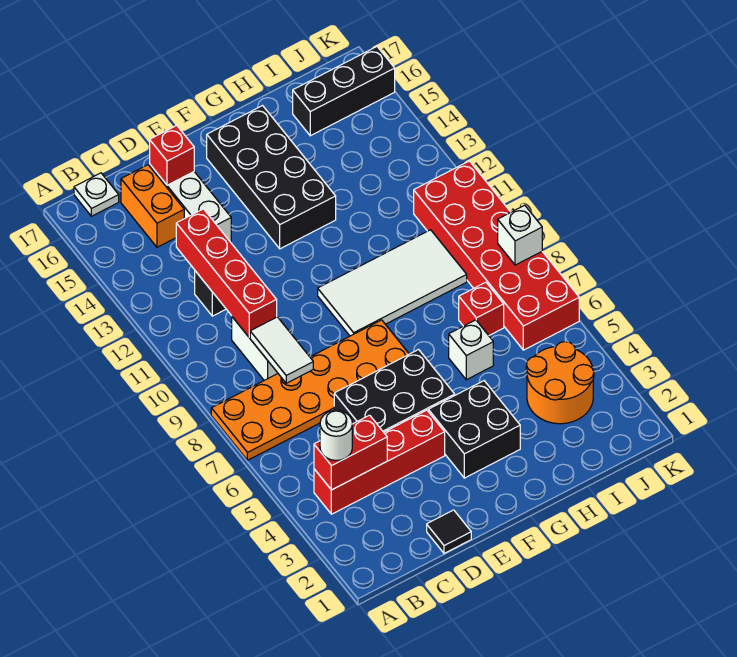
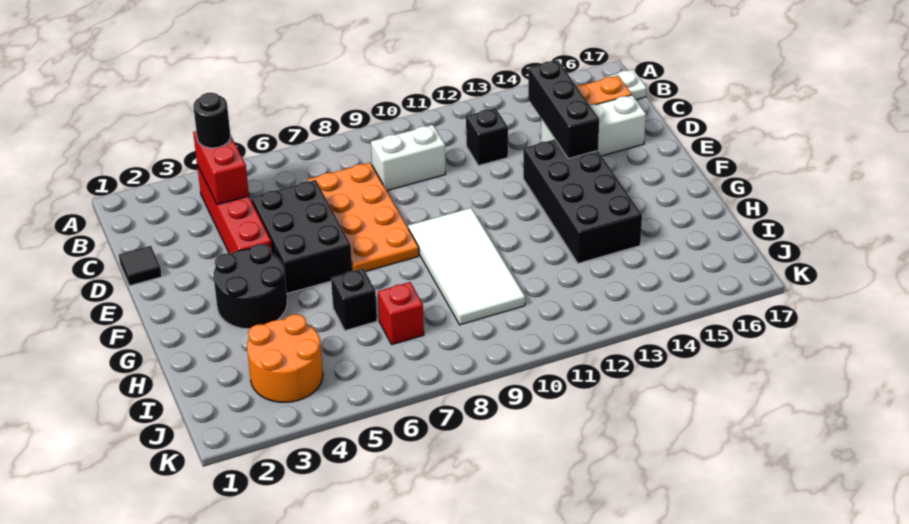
orange plate A7:F8 level 1 -> orange plate C7:F8 level 1
white round brick B4 level 3 -> black round brick B4 level 3
white tile C8:C9 level 2 -> none
red brick C10:C13 level 2 -> none
red brick D16 level 2 -> none
black brick F3:G4 level 1 -> black round brick F3:G4 level 1
black brick F13:G16 level 1 -> black brick E13:H14 level 1
white brick H6 level 1 -> black brick H6 level 1
black brick I16:K16 level 1 -> black brick C14:E14 level 2
red brick J6:K11 level 1 -> none
white brick K8 level 2 -> none

